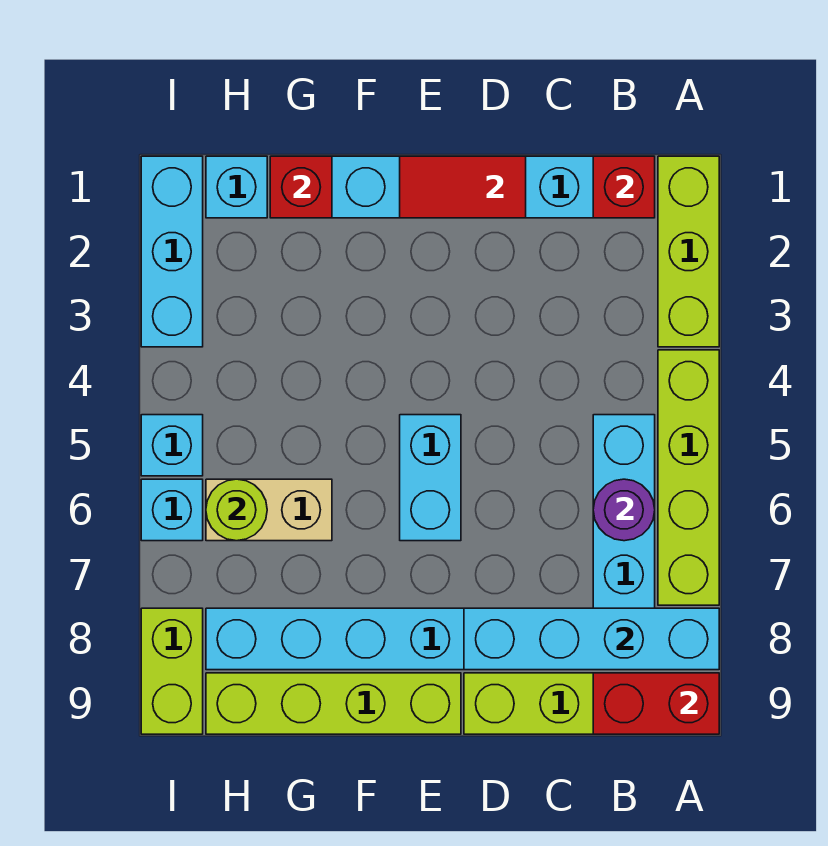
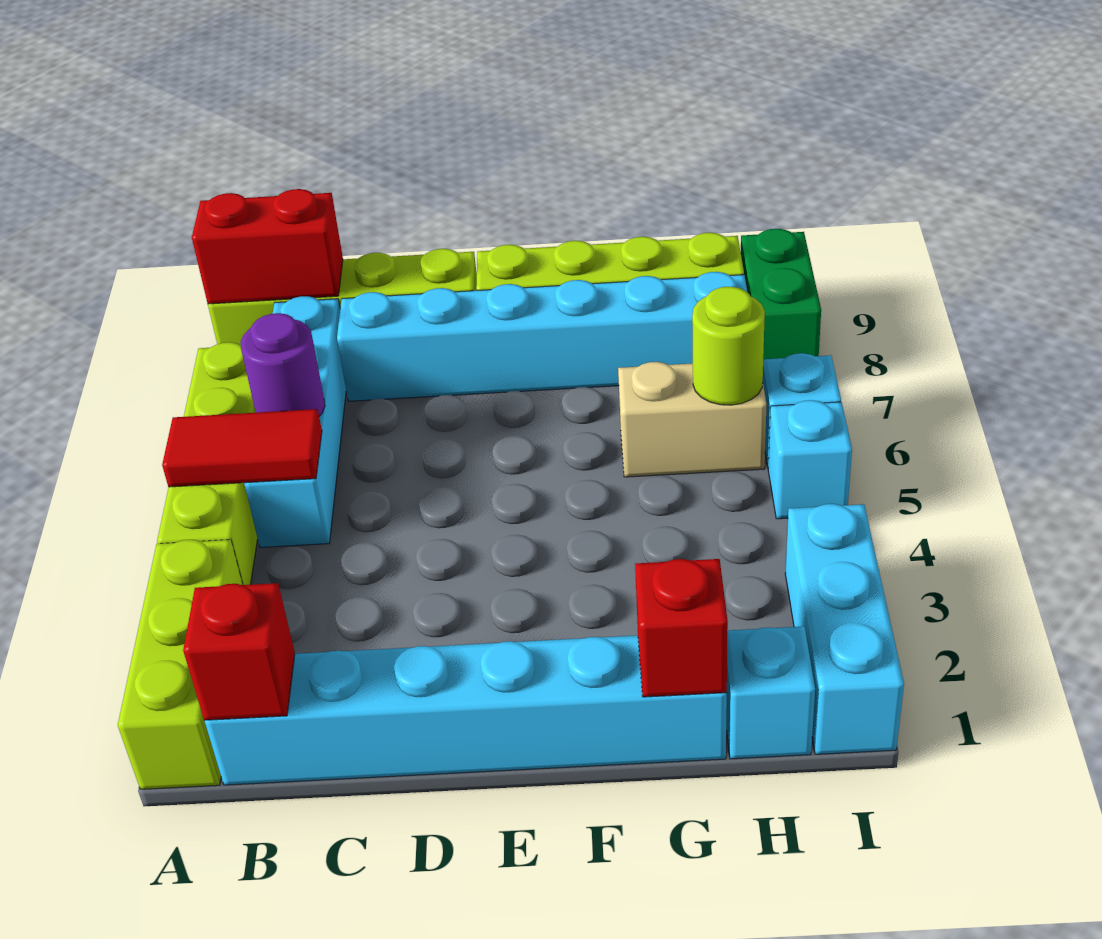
cyan brick A8:D8 level 2 -> none
red tile D1:E1 level 2 -> red tile A5:B5 level 2
cyan brick E5:E6 level 1 -> none
lime brick I8:I9 level 1 -> green brick I8:I9 level 1

